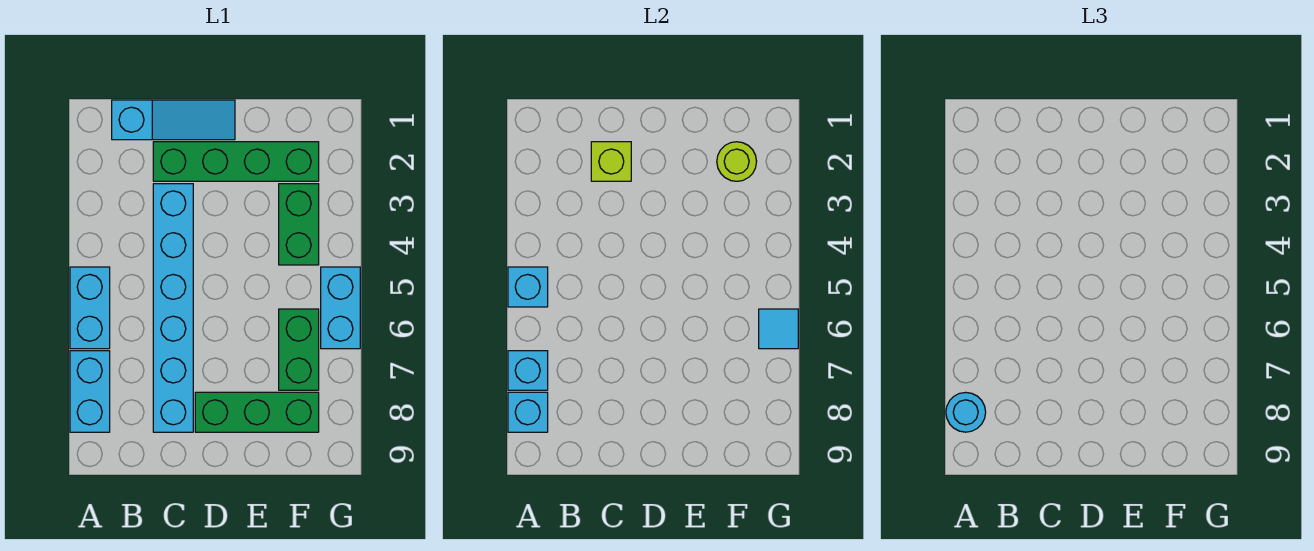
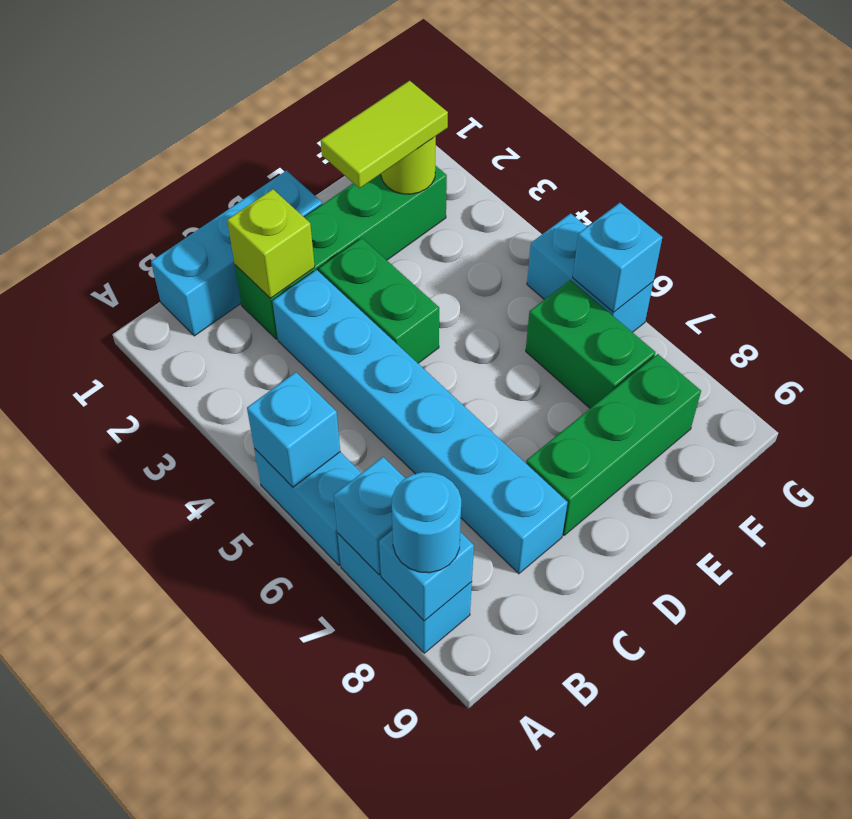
cyan slope B1:D1 level 1 top B -> cyan brick B1:D1 level 1
none -> lime tile E2:F2 level 3
green brick F3:F4 level 1 -> green brick D3:D4 level 1
cyan tile G6 level 2 -> cyan brick G6 level 2

